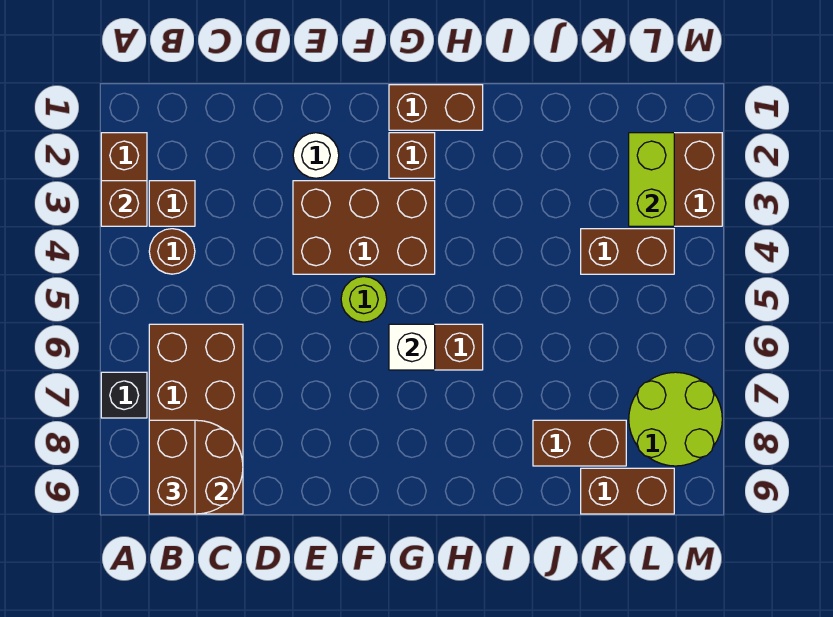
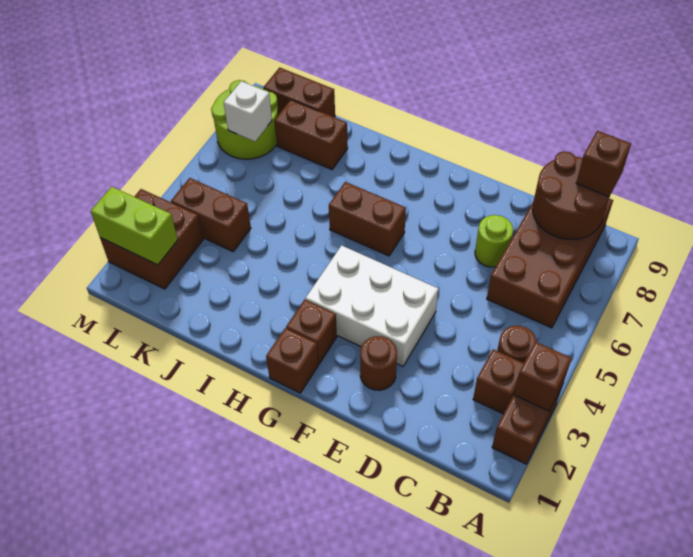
black brick A7 level 1 -> none
brown brick B8:B9 level 3 -> brown brick B9 level 3
white round brick E2 level 1 -> brown round brick E2 level 1
brown brick E3:G4 level 1 -> white brick E3:G4 level 1
lime round brick F5 level 1 -> lime round brick D7 level 1
brown brick G1:H1 level 1 -> brown brick G1 level 1
white brick G6 level 2 -> white brick L7 level 2
lime brick L2:L3 level 2 -> lime brick L2:M2 level 2

